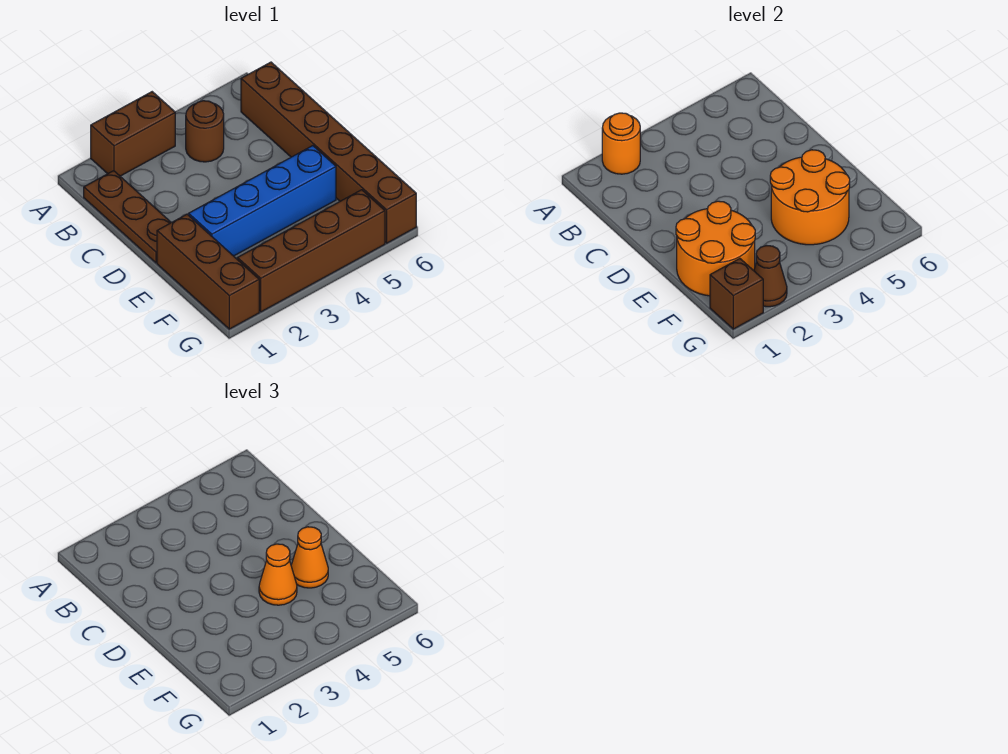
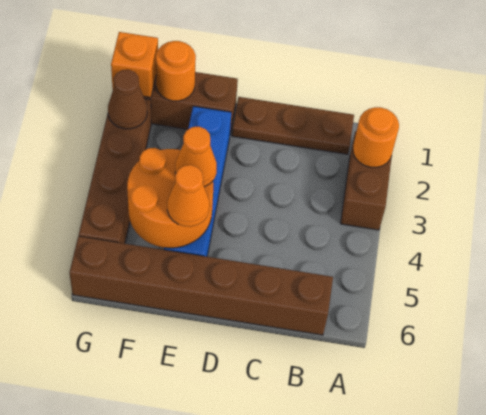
brown round brick B4 level 1 -> none
orange round brick E1:F2 level 2 -> orange round brick F1 level 2
brown brick G1 level 2 -> orange brick G1 level 2

